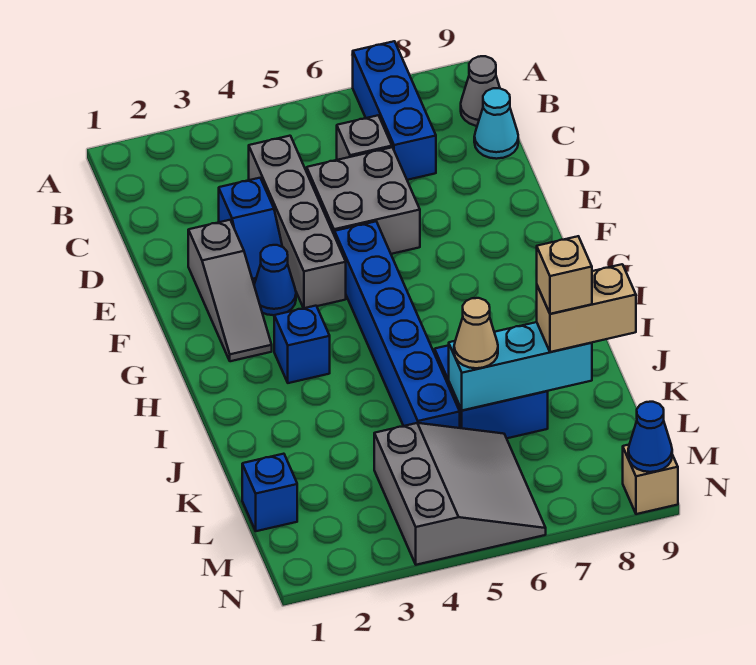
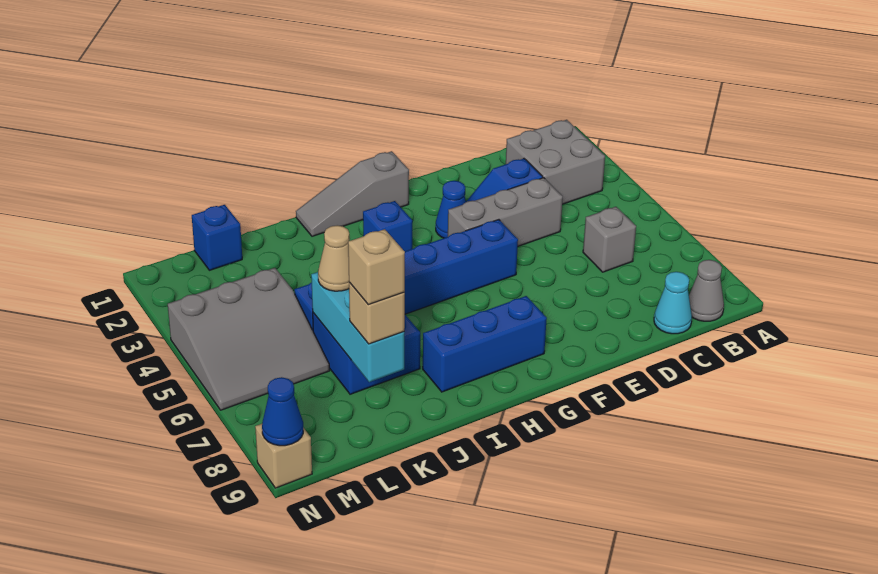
blue brick A7:C7 level 1 -> blue brick G8:I8 level 1
grey brick C4:F4 level 1 -> grey brick D4:F4 level 1
grey brick D5:E6 level 1 -> grey brick B2:C3 level 1
grey slope E2:G2 level 1 top E -> grey slope G1:I1 level 1 top G
tan brick K8:K9 level 3 -> tan brick K8 level 3

